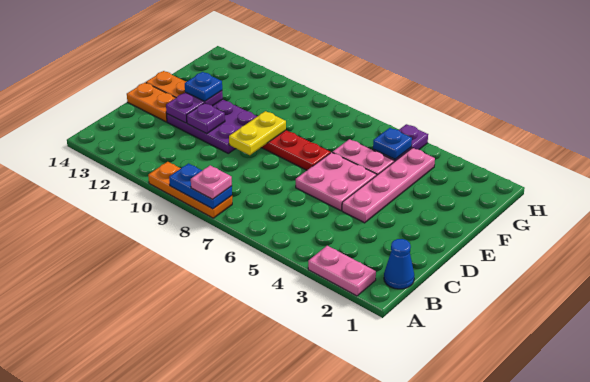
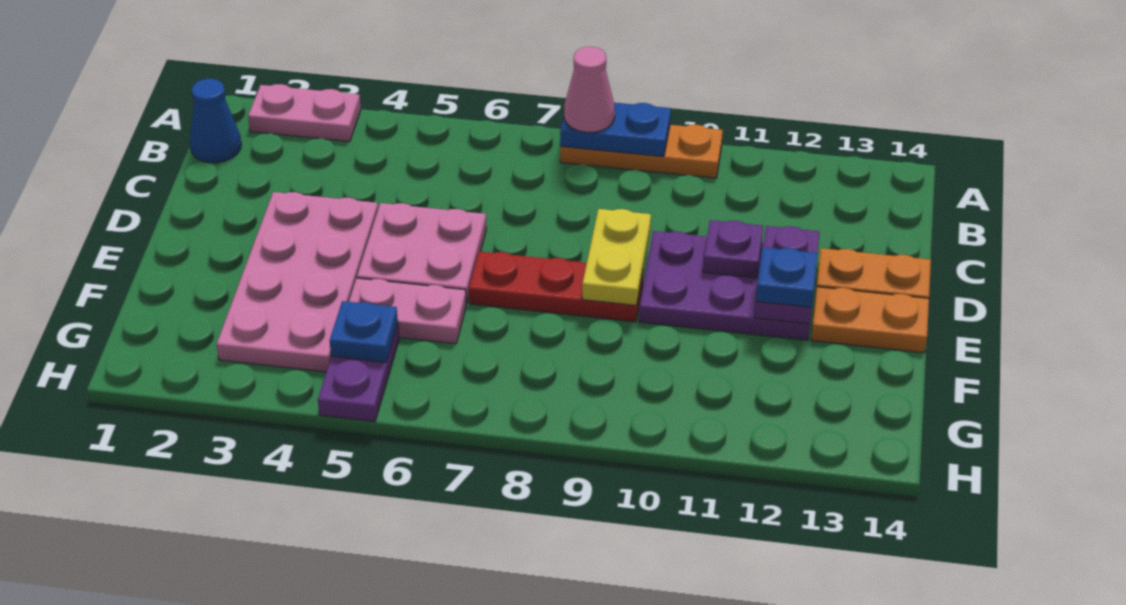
pink plate A8 level 3 -> pink cone A8 level 3
pink plate D4:G4 level 1 -> pink plate D3:G4 level 1

